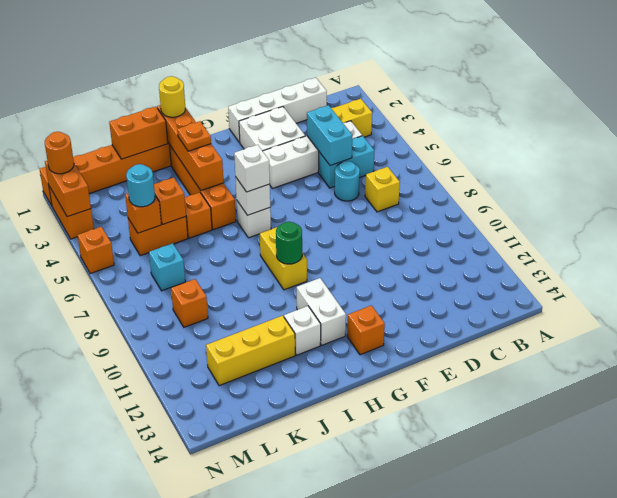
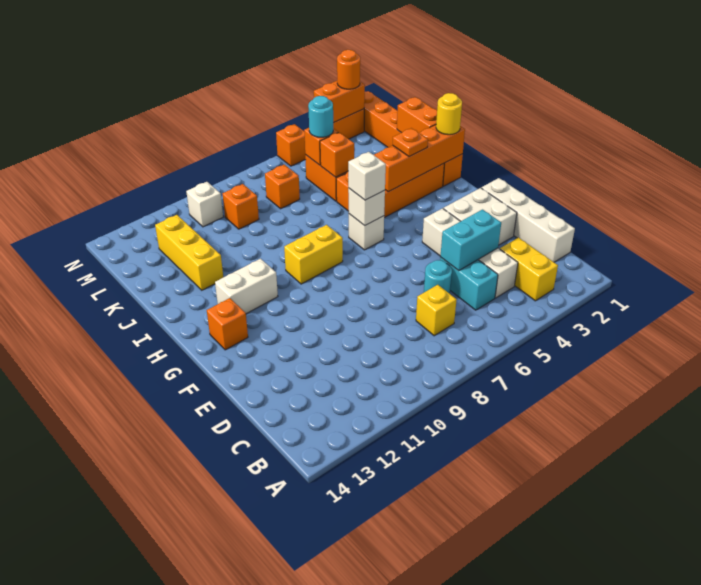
green round brick H9 level 2 -> none
white brick I12 level 1 -> white brick M10 level 1
cyan brick L7 level 1 -> orange brick L7 level 1

